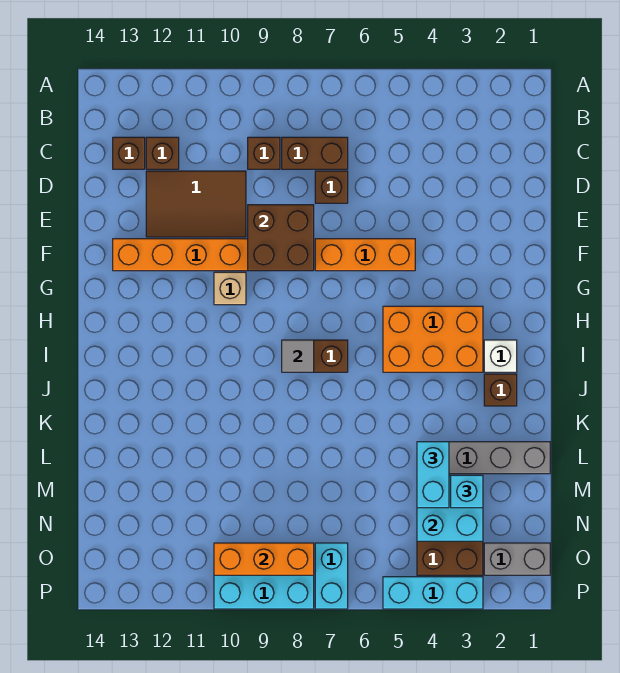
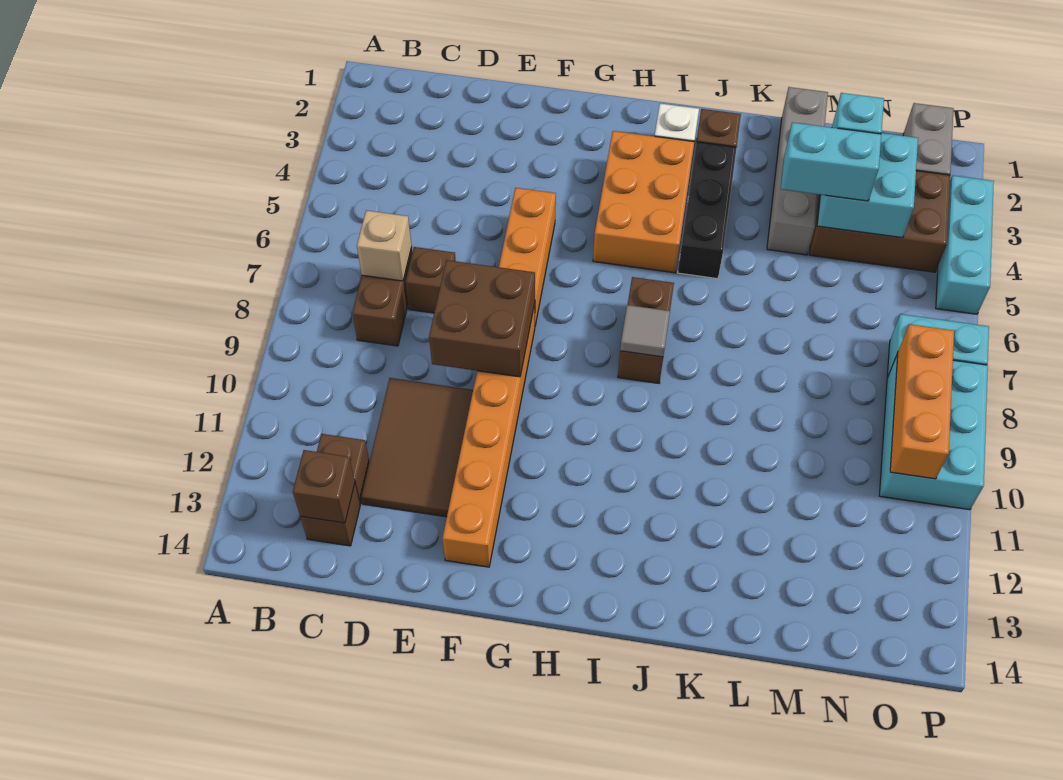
brown brick C9 level 1 -> brown brick C13 level 2
tan brick G10 level 1 -> tan brick C7 level 2
none -> black brick J3:J5 level 1

